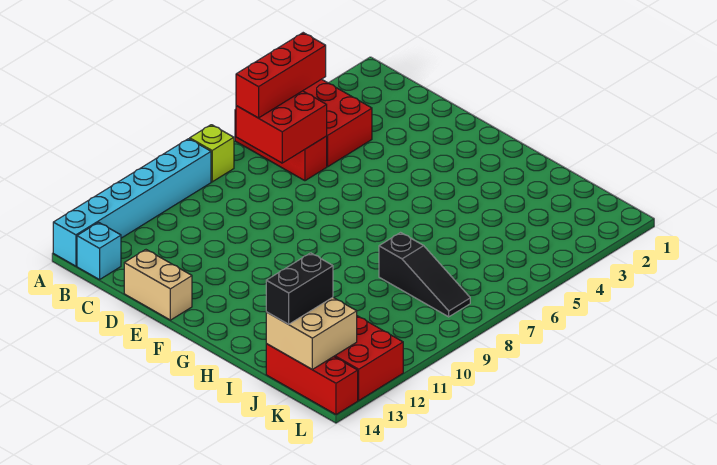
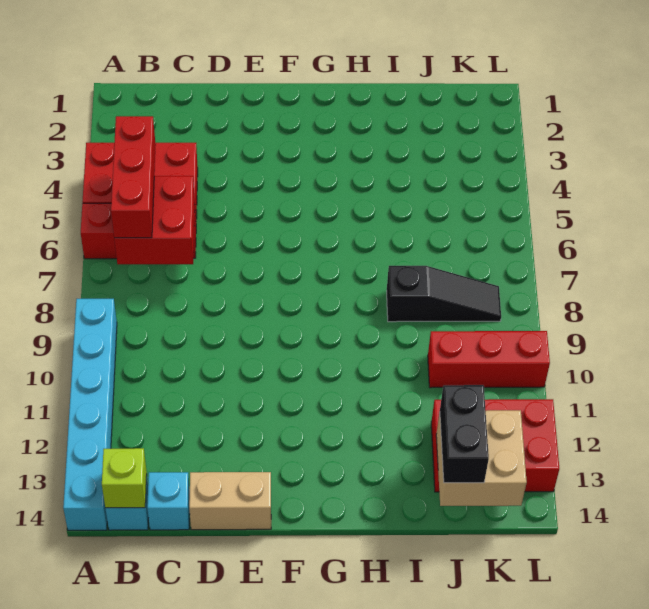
lime brick A8 level 1 -> lime brick B14 level 2
none -> cyan brick C14 level 1
red brick J14:L14 level 1 -> red brick J10:L10 level 1

